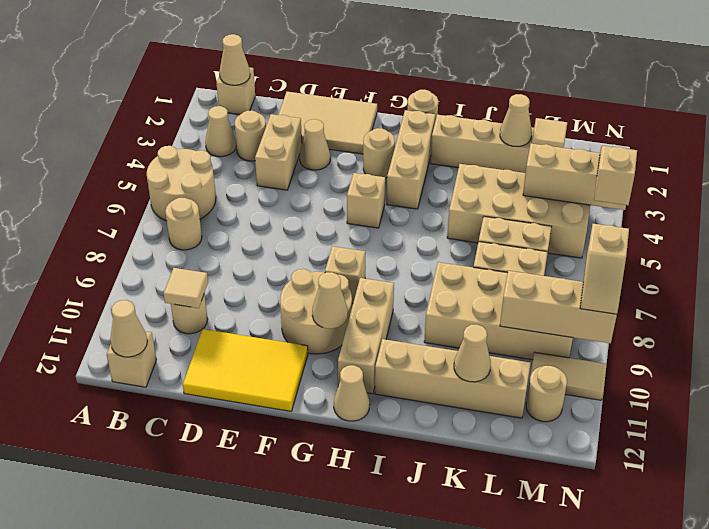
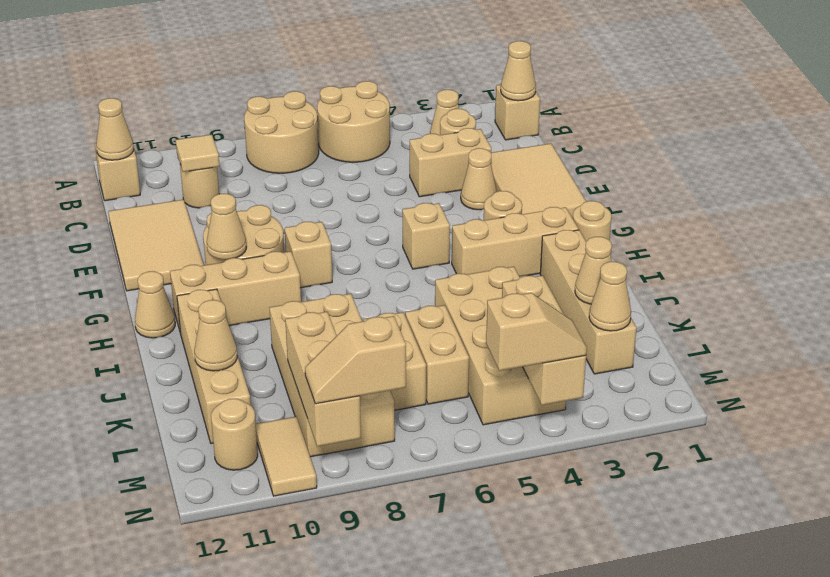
tan round brick B7 level 1 -> tan round brick A7:B8 level 1
yellow tile D11:F12 level 1 -> tan tile D11:F12 level 1
tan tile L2 level 2 -> tan cone L2 level 2

